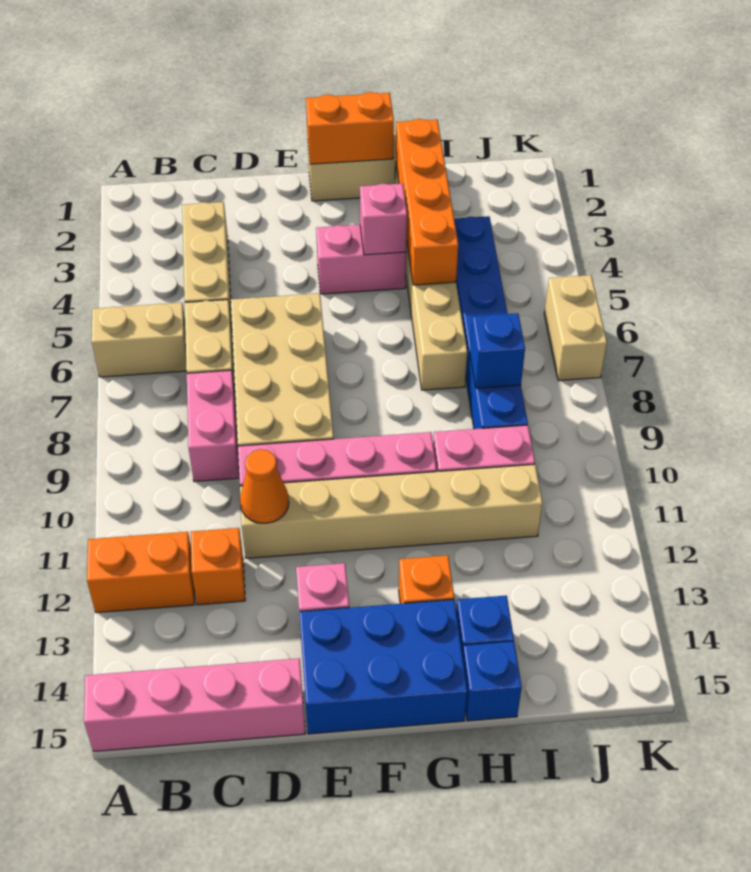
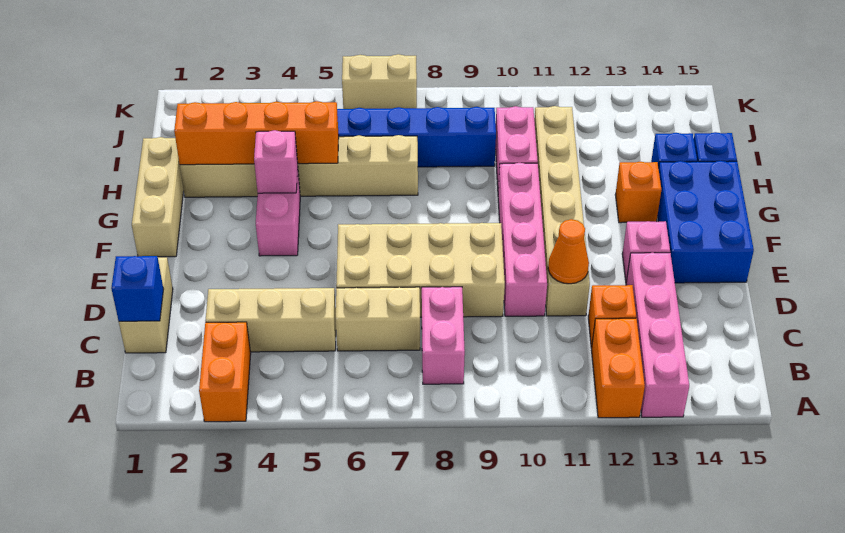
tan brick A6:B6 level 1 -> tan brick C1:D1 level 1
pink brick A15:D15 level 1 -> pink brick A13:D13 level 1
pink brick C8:C9 level 1 -> pink brick B8:C8 level 1
orange brick F1:G1 level 2 -> orange brick A3:B3 level 1
blue brick I8 level 2 -> blue brick C1 level 2

